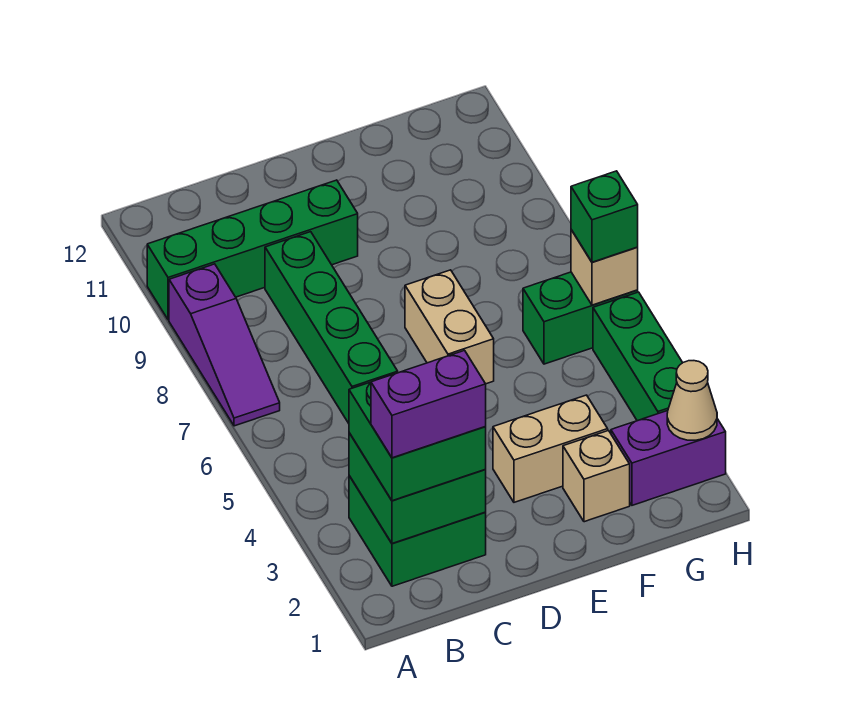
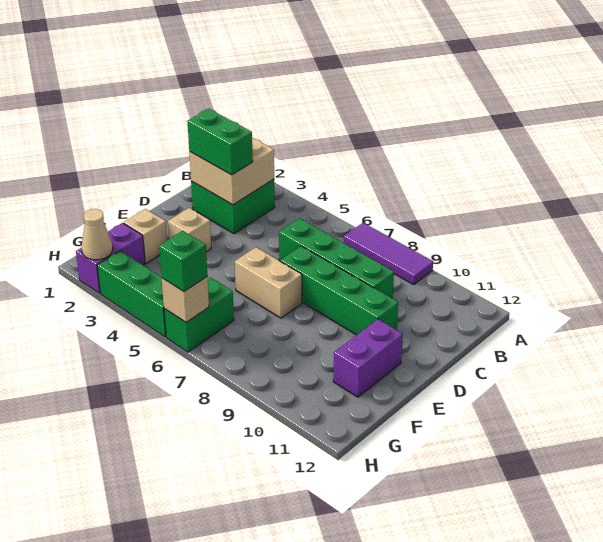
purple slope A7:A9 level 1 top 9 -> purple tile A7:A9 level 1
green brick A10:D10 level 1 -> green brick D7:D10 level 1
green brick B2:C3 level 2 -> tan brick B2:C3 level 2
green brick B2:C3 level 3 -> green brick C2:C3 level 3
purple brick B2:C2 level 4 -> purple brick E11:F11 level 1
tan brick E3:F3 level 1 -> tan brick E3 level 1

